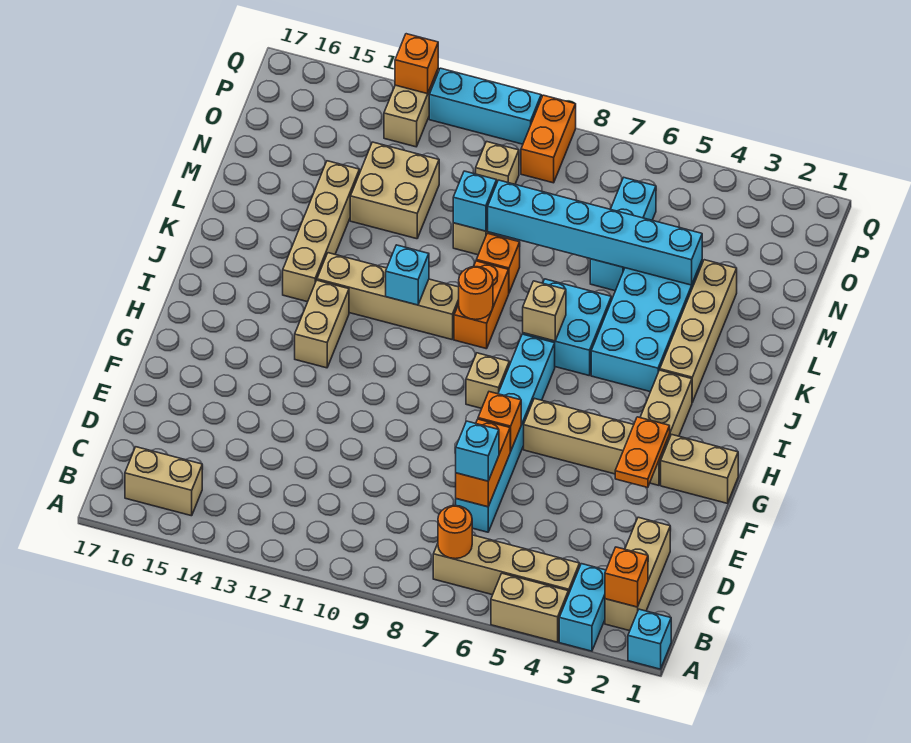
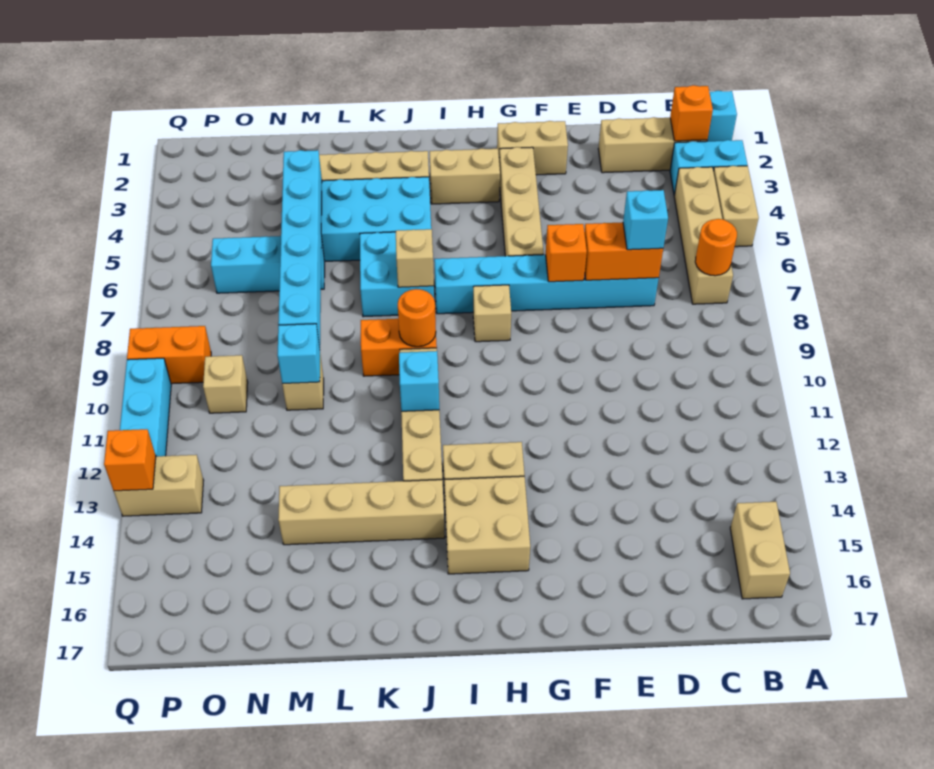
orange plate F3:G3 level 2 -> none
tan brick G1:G2 level 1 -> tan brick F2:G2 level 1
orange brick L9 level 1 -> none
tan brick M12:N13 level 1 -> tan brick H14:I15 level 1

